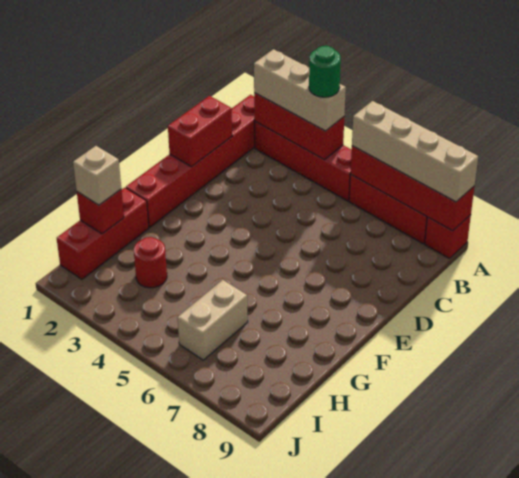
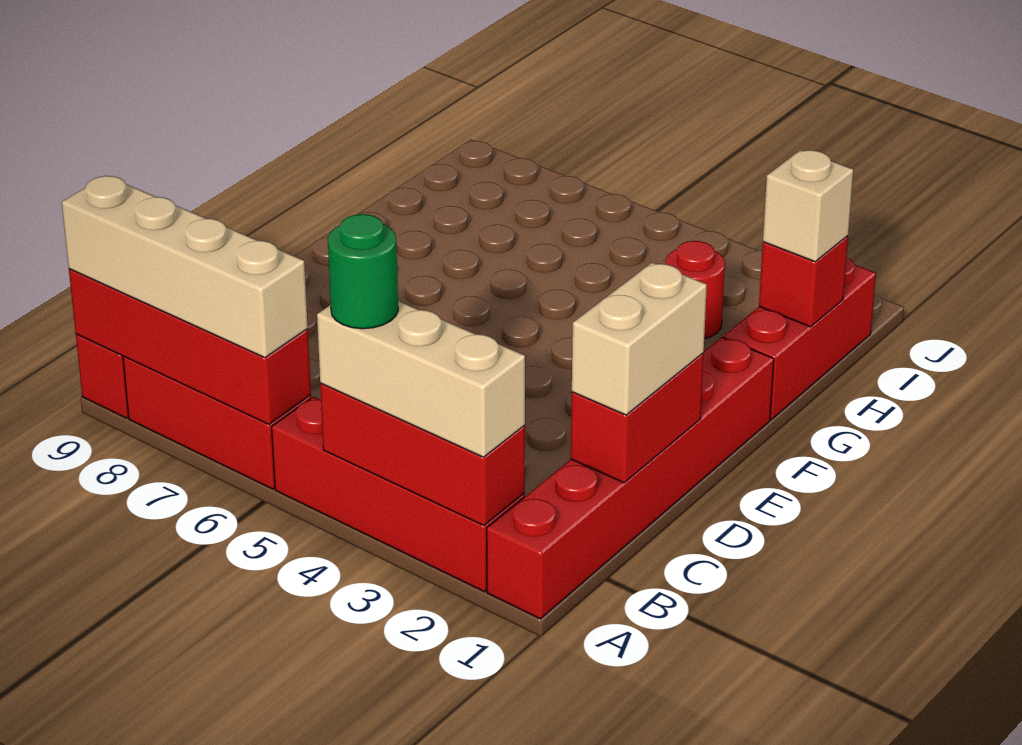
tan brick H6:I6 level 1 -> tan brick C1:D1 level 3

